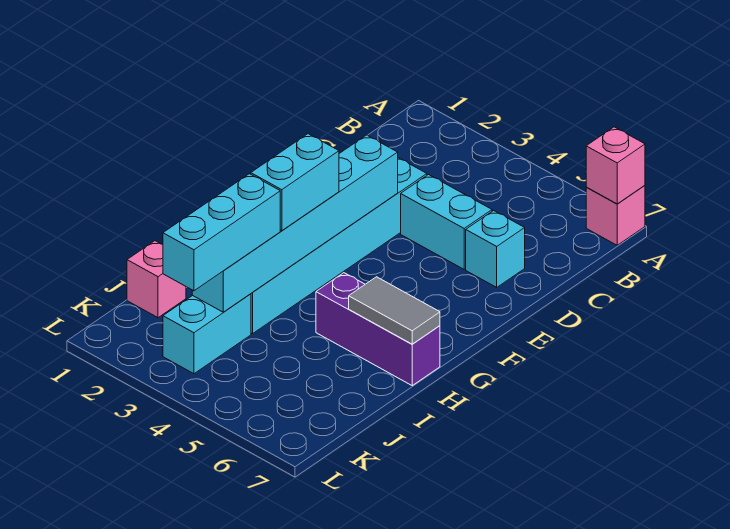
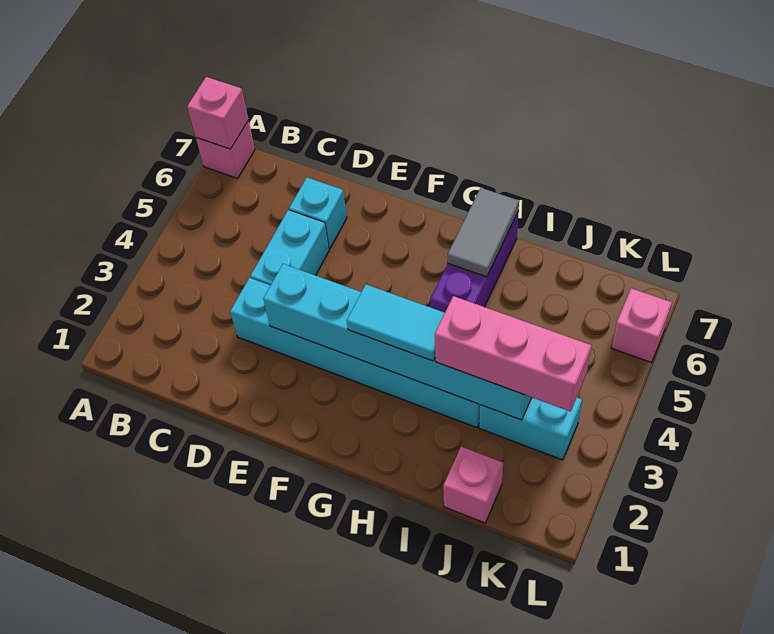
cyan brick G3:H3 level 3 -> cyan tile G3:H3 level 3
cyan brick I3:K3 level 3 -> pink brick I3:K3 level 3
none -> pink brick L6 level 1

